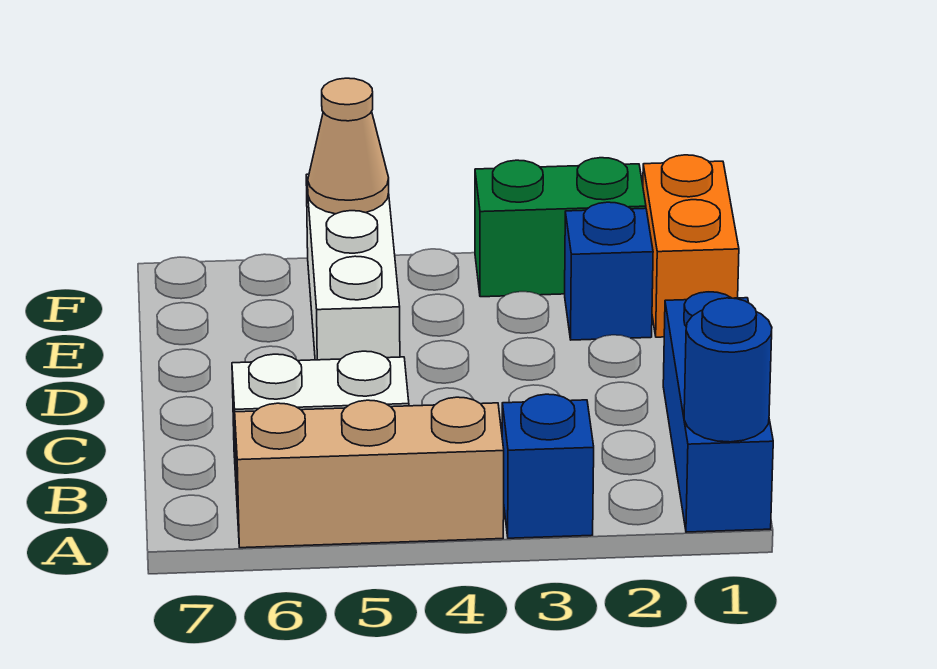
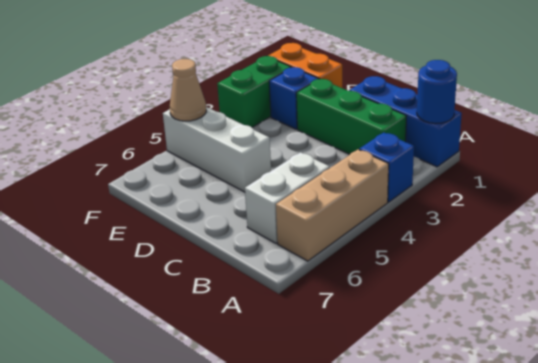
none -> green brick B2:D2 level 1

